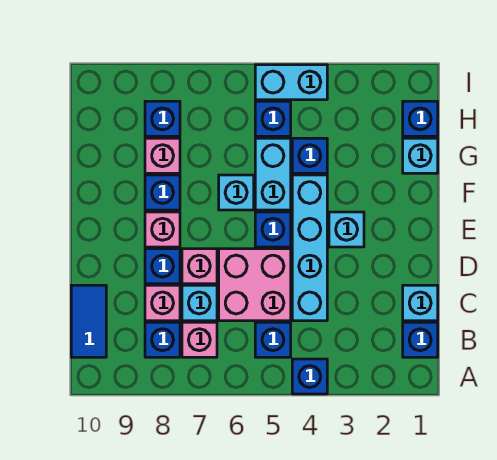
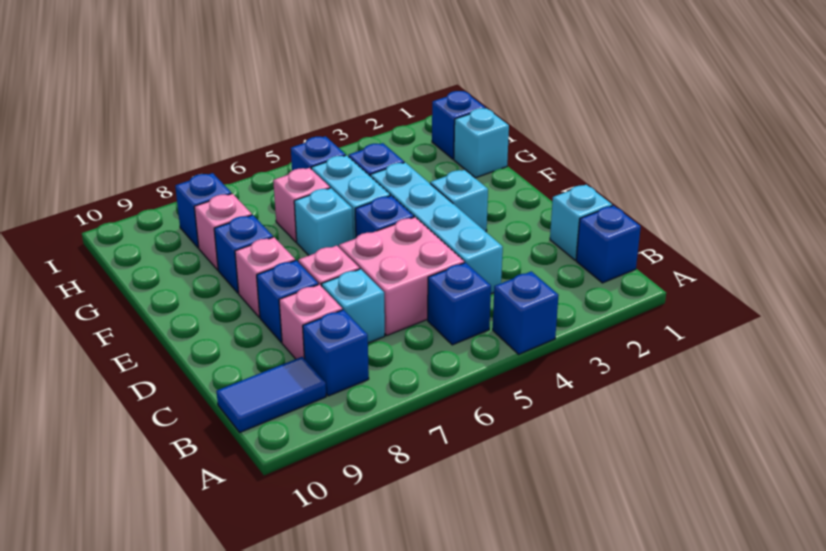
pink brick B7 level 1 -> pink brick G6 level 1
blue tile B10:C10 level 1 -> blue tile B9:B10 level 1
cyan brick I4:I5 level 1 -> none

